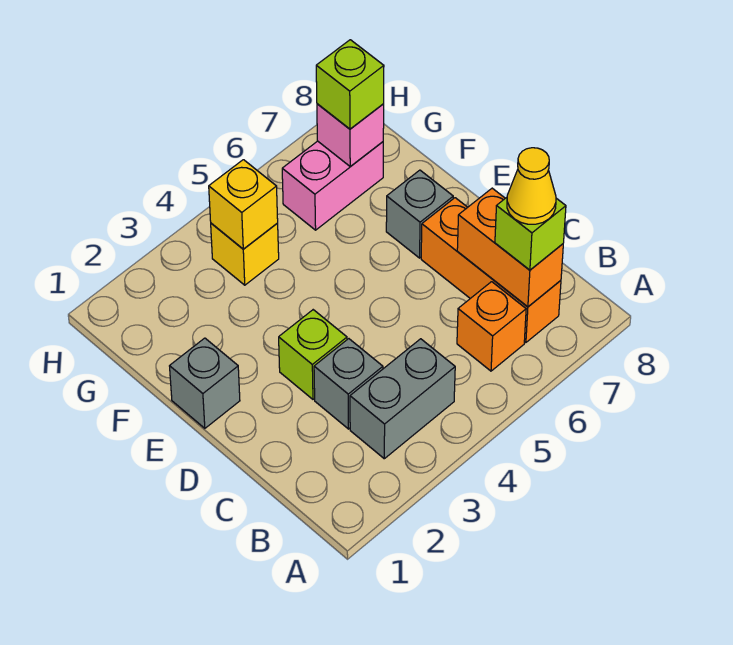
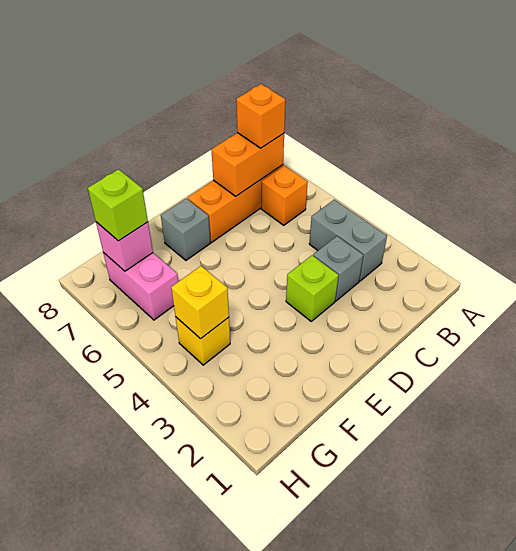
lime brick B7 level 3 -> orange brick B7 level 3
yellow cone B7 level 4 -> none
grey brick E1 level 1 -> none

